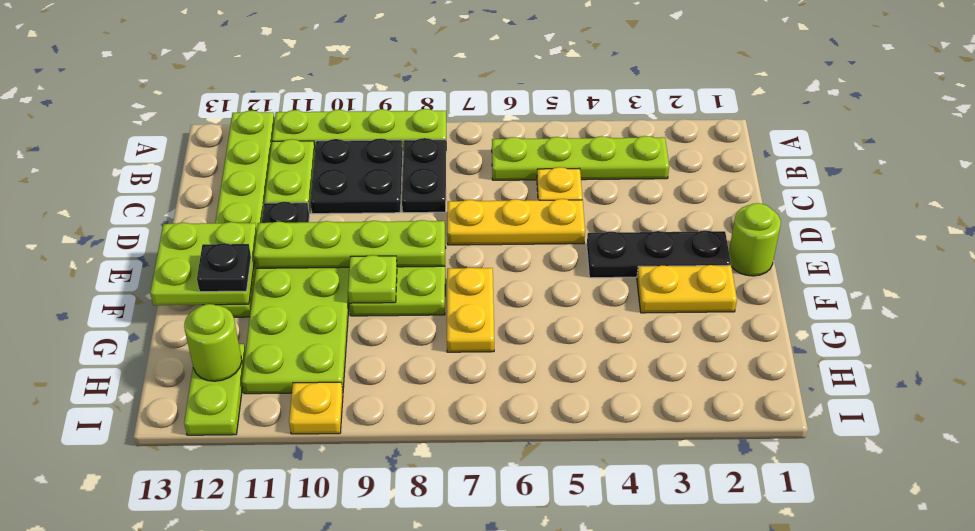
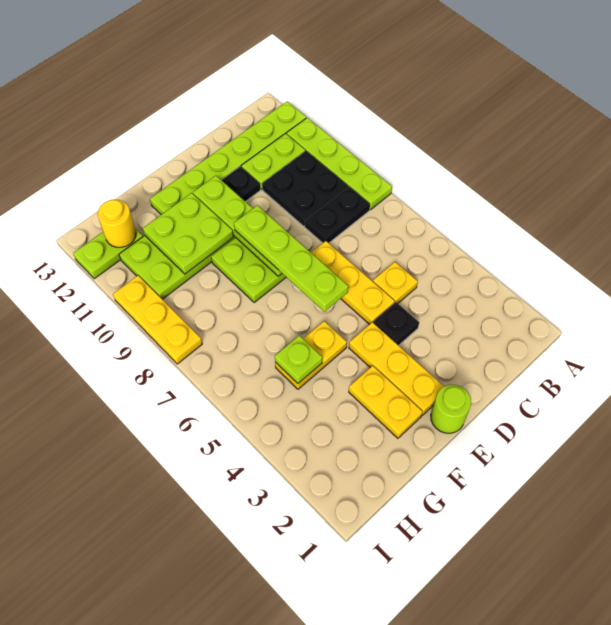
lime plate B3:B6 level 1 -> lime plate E6:E9 level 3
black plate E2:E4 level 1 -> yellow plate E2:E4 level 1
lime plate E12:F13 level 2 -> lime plate F10:G11 level 2
yellow plate F7:G7 level 1 -> yellow plate F5:G5 level 1
lime plate F9 level 2 -> lime plate G5 level 2
black plate F12 level 3 -> black plate D4 level 1
lime round brick H12 level 2 -> yellow round brick H12 level 2
yellow plate I10 level 1 -> yellow plate I8:I10 level 1

